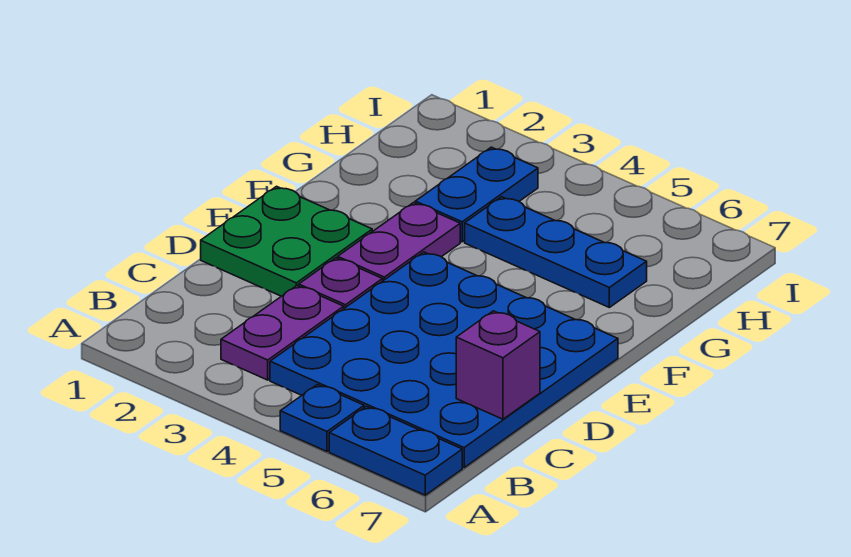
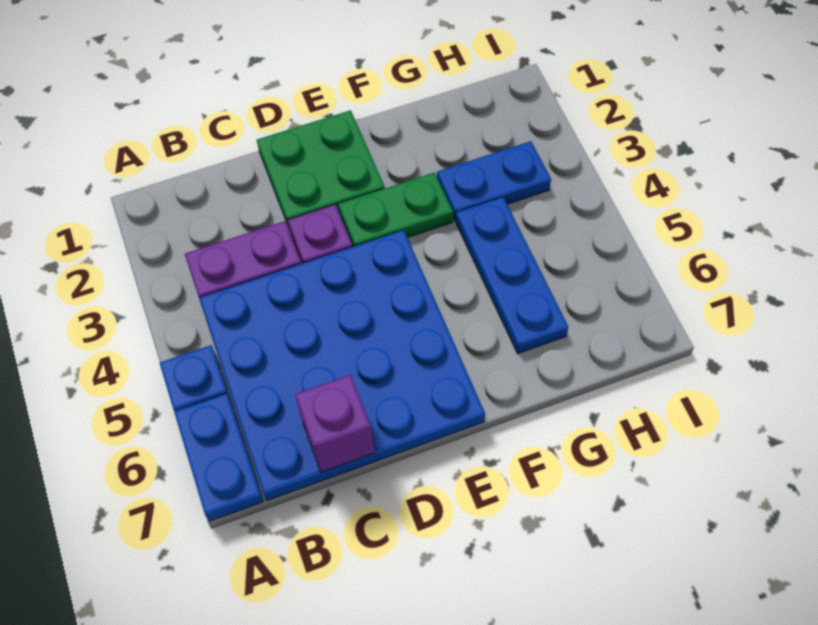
purple plate E3:F3 level 1 -> green plate E3:F3 level 1

